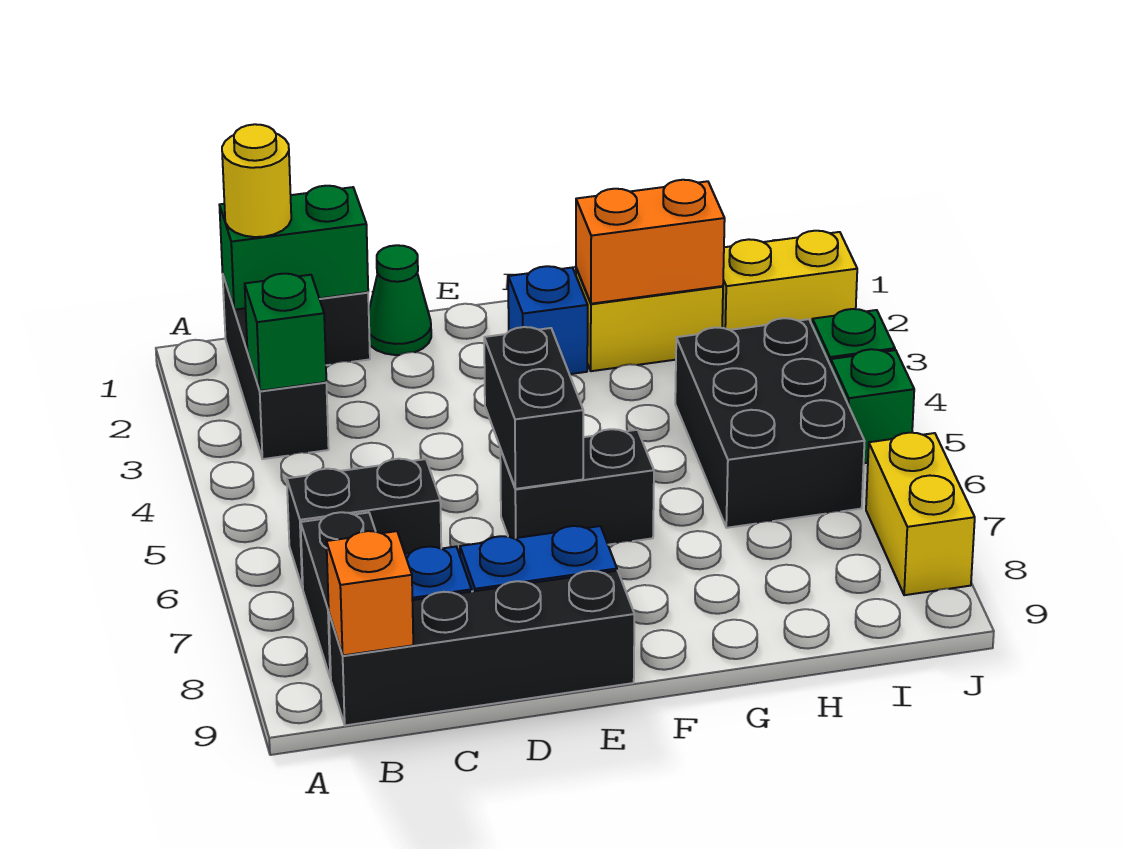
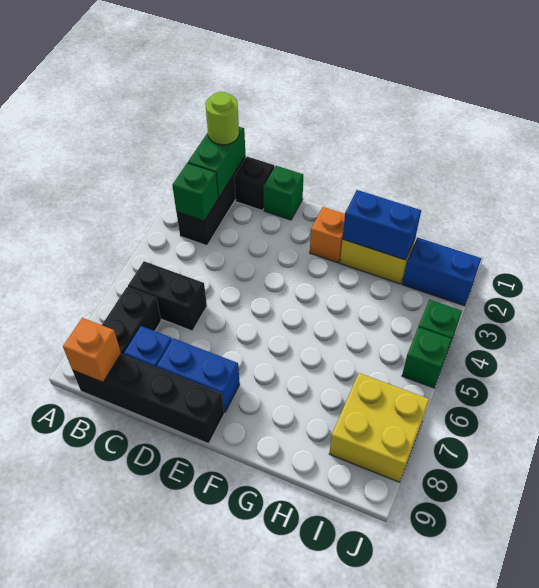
green brick B1:C1 level 2 -> green brick B1:B2 level 2
yellow round brick B1 level 3 -> lime round brick B1 level 3
green cone D1 level 1 -> green brick D1 level 1
black brick E5:E6 level 2 -> none
black brick E6:F6 level 1 -> none
blue brick F2 level 1 -> orange brick F2 level 1
orange brick G2:H2 level 2 -> blue brick G2:H2 level 2
black brick H4:I6 level 1 -> none
yellow brick I2:J2 level 1 -> blue brick I2:J2 level 1
yellow brick J7:J8 level 1 -> yellow brick I7:J8 level 1

